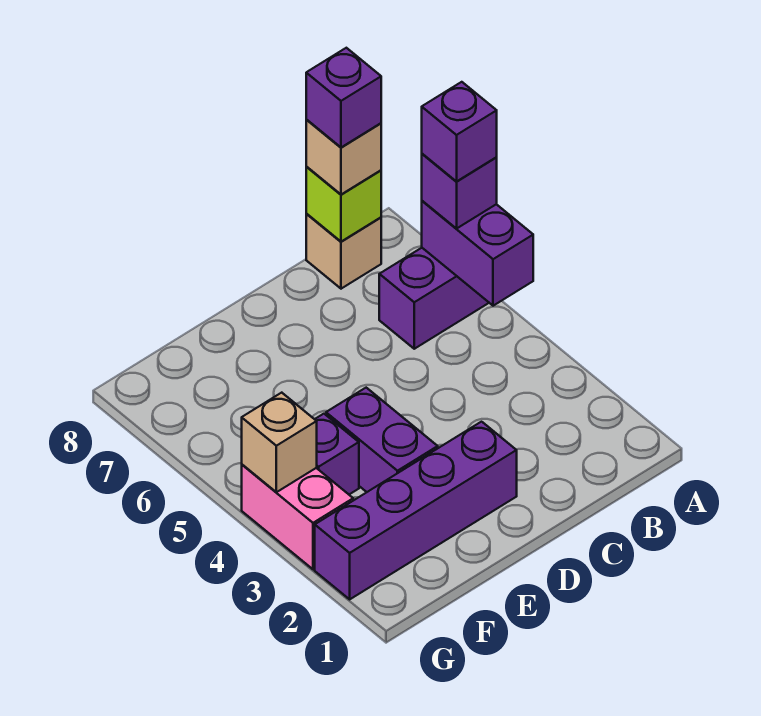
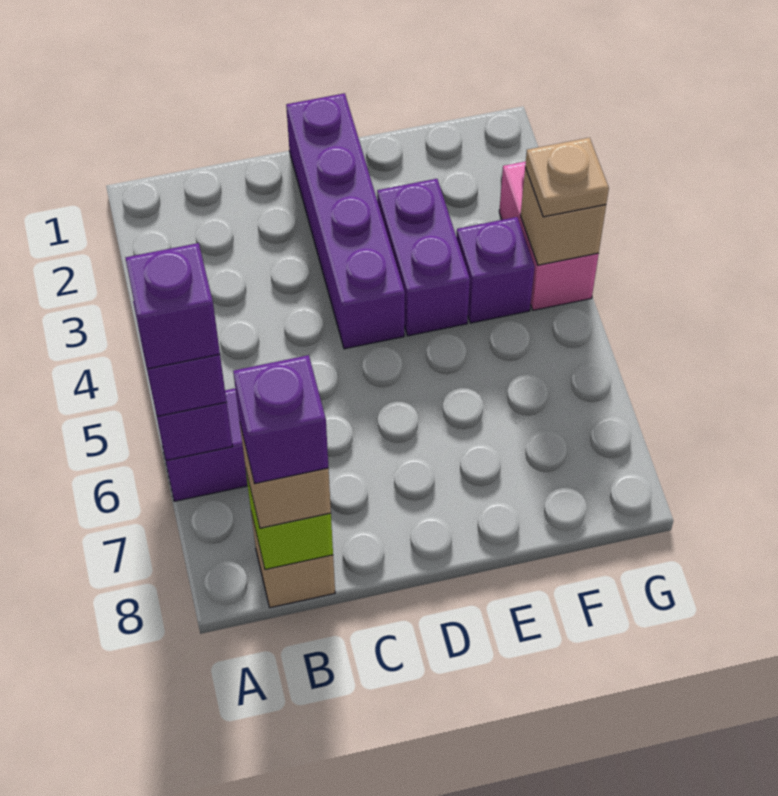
purple brick D2:G2 level 1 -> purple brick D1:D4 level 1
none -> tan plate G4 level 3

